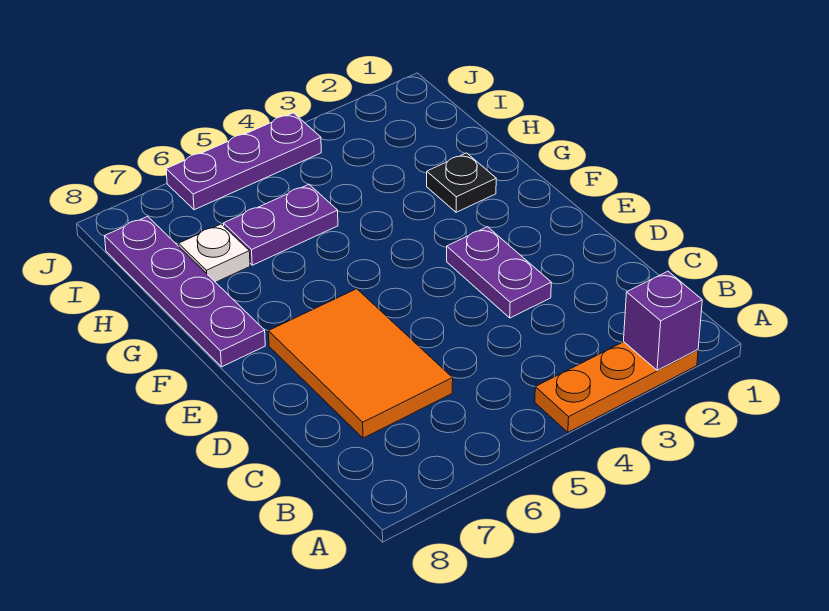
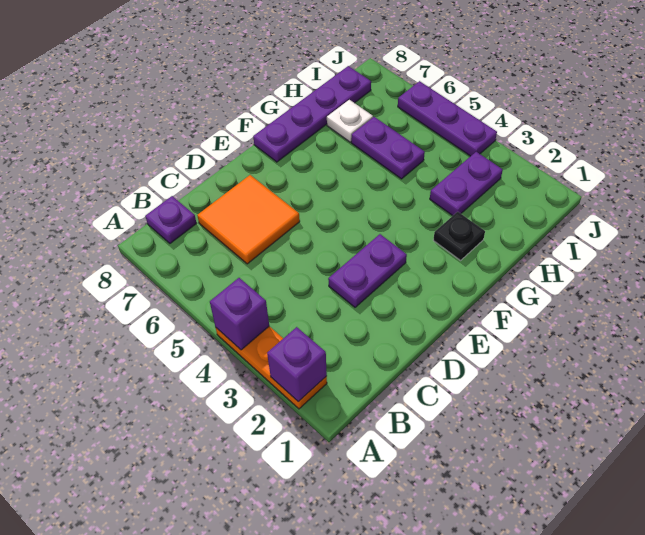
none -> purple brick A4 level 2
none -> purple plate B8 level 1
orange tile C6:E7 level 1 -> orange tile C6:D7 level 1
none -> purple plate H3:I3 level 1

